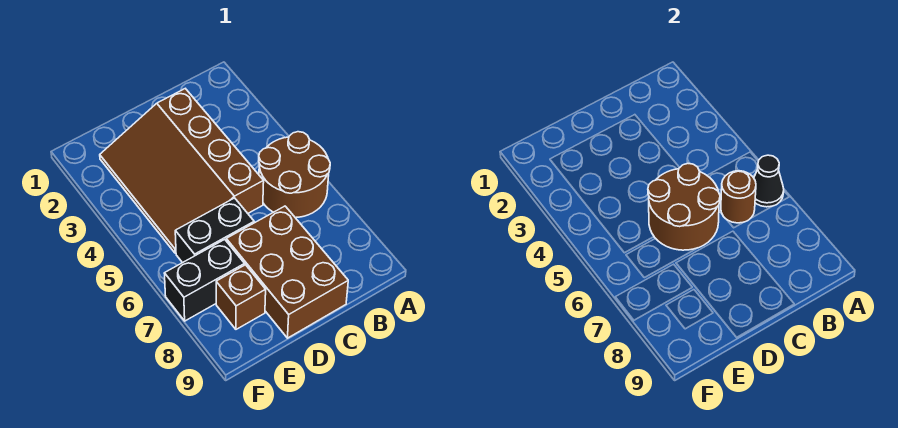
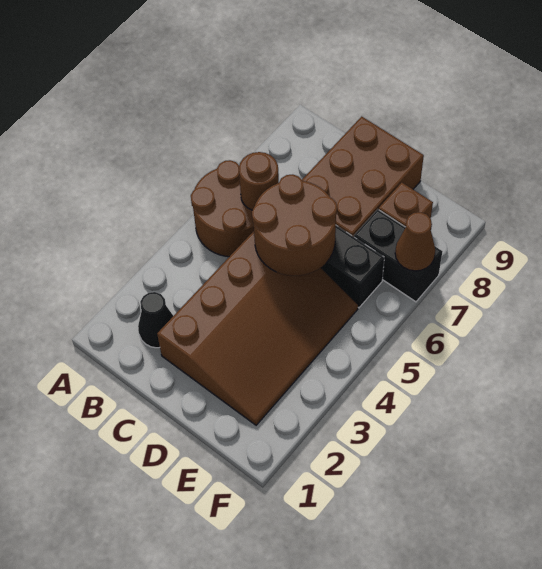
black cone A6 level 2 -> black cone B2 level 1
none -> brown cone F7 level 2

